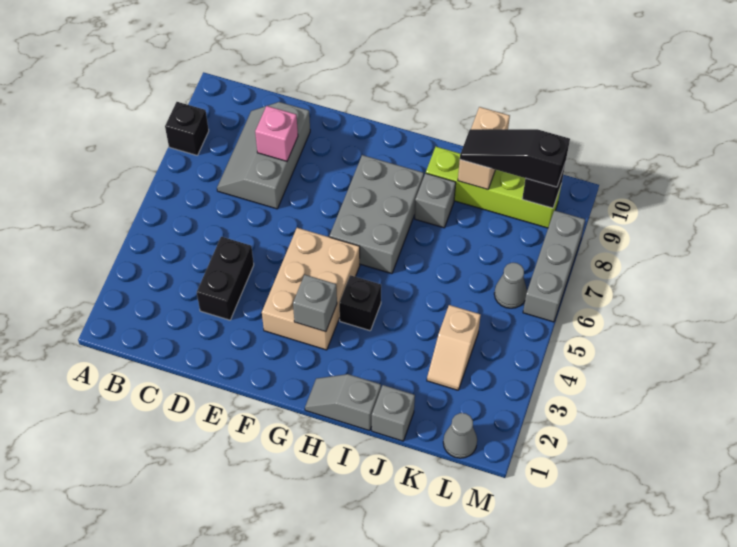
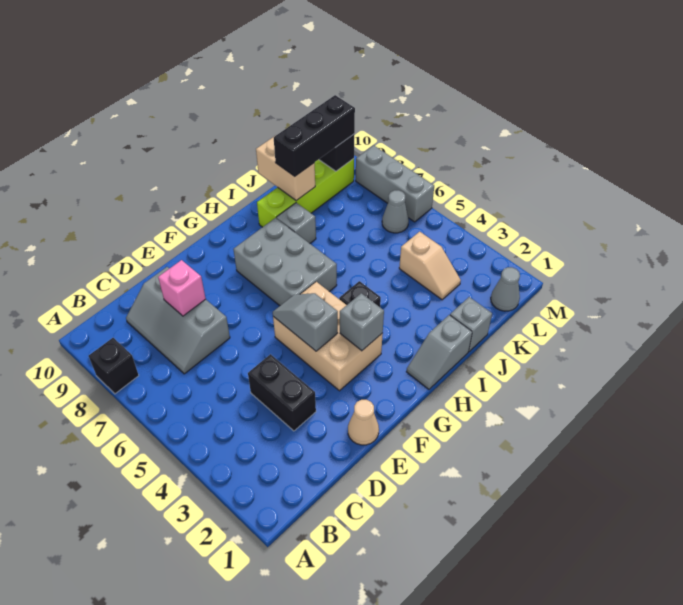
none -> tan cone E1 level 1
none -> grey slope F4:F5 level 2 top 4
black slope J9:L9 level 3 top L -> black brick J9:L9 level 3

